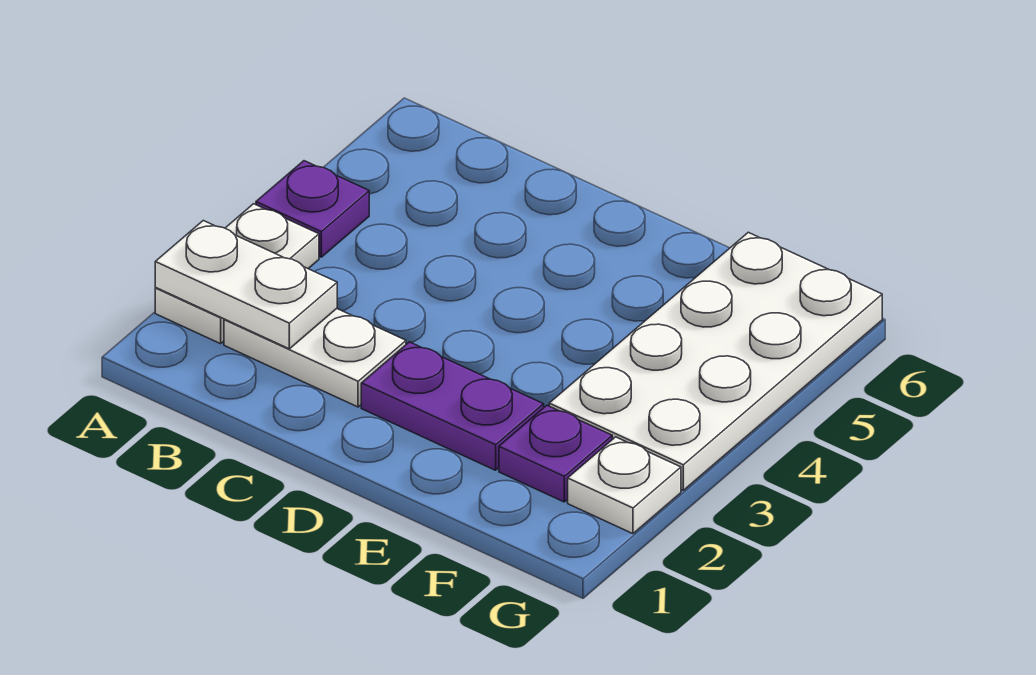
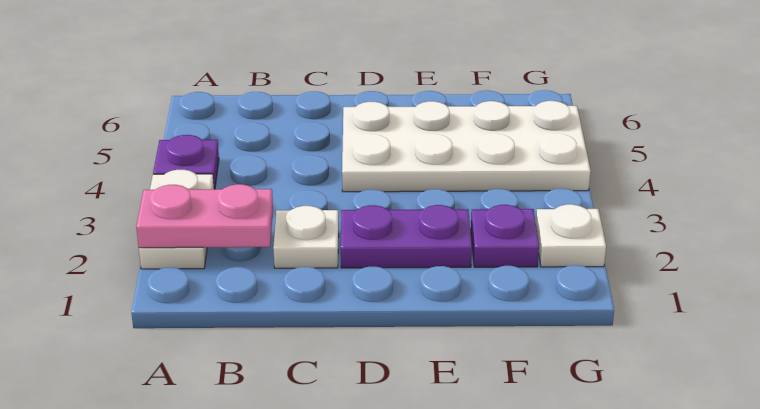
white plate A2:B2 level 2 -> pink plate A2:B2 level 2
white plate B2:C2 level 1 -> white plate C2 level 1
white plate F3:G6 level 1 -> white plate D4:G5 level 1

